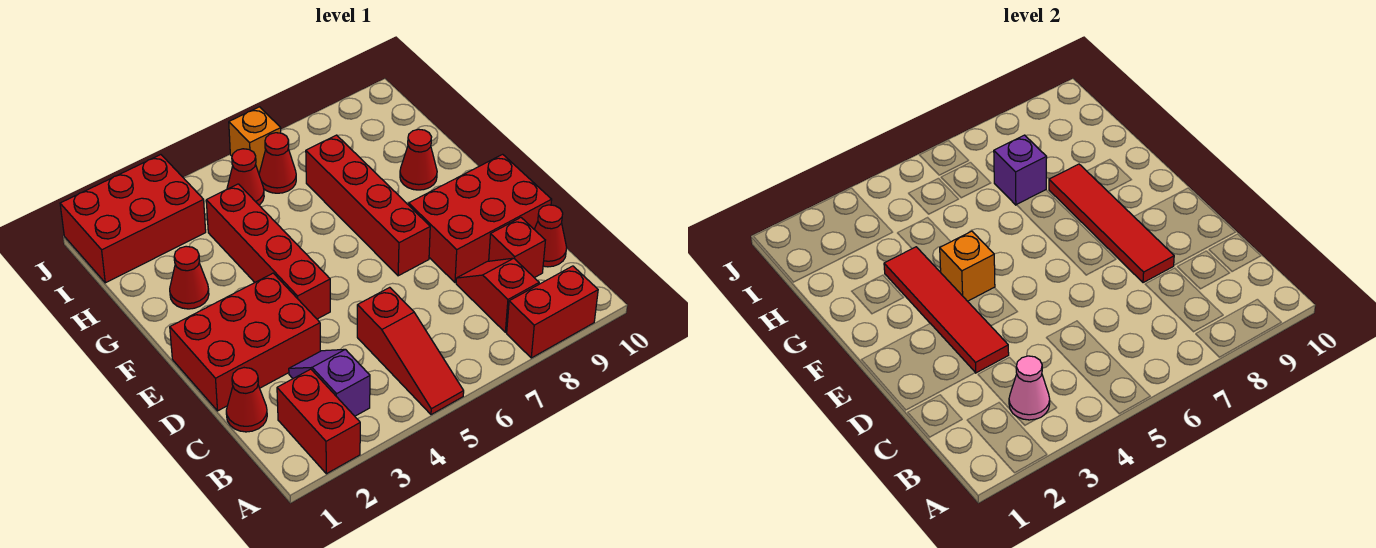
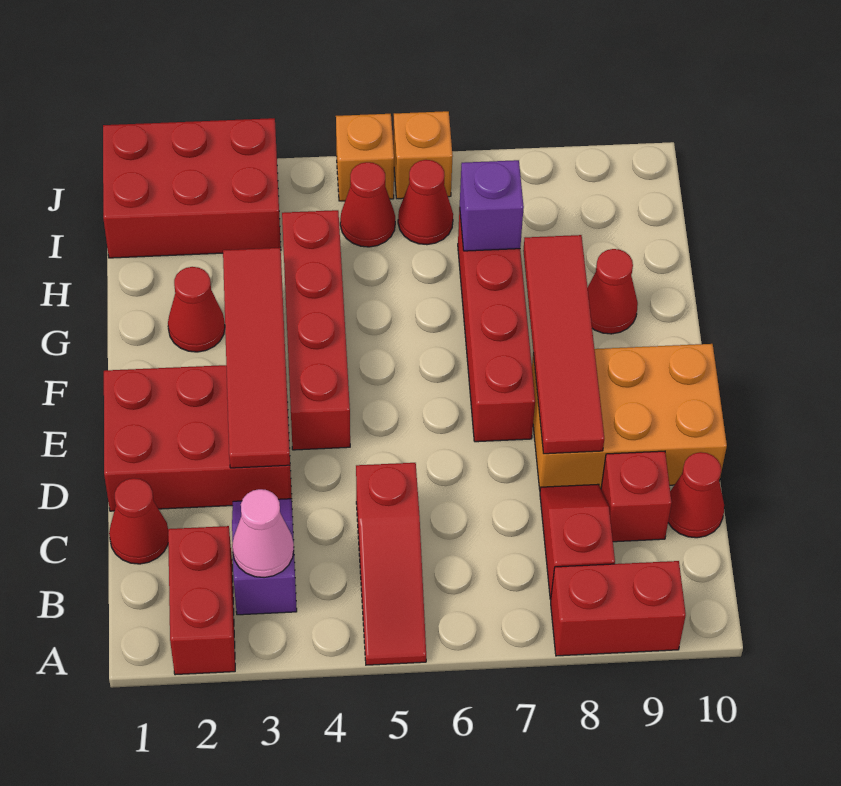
red brick D8:E10 level 1 -> orange brick D8:E10 level 1
orange brick F4 level 2 -> orange brick J5 level 1

